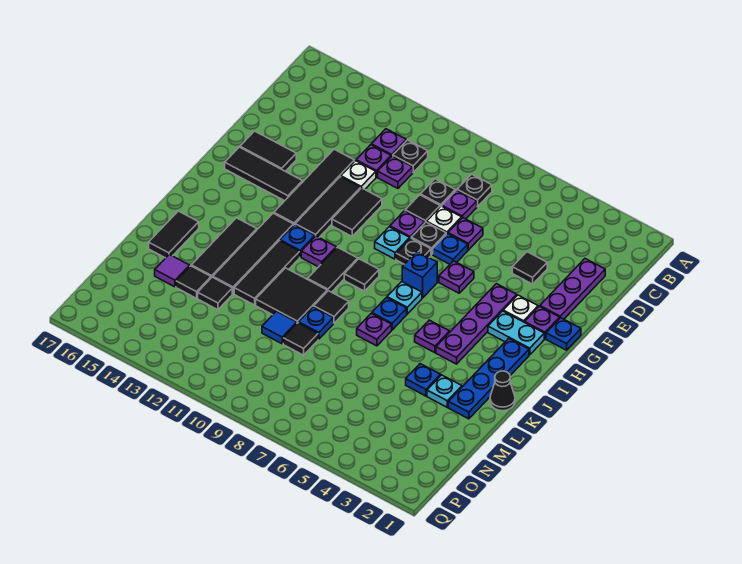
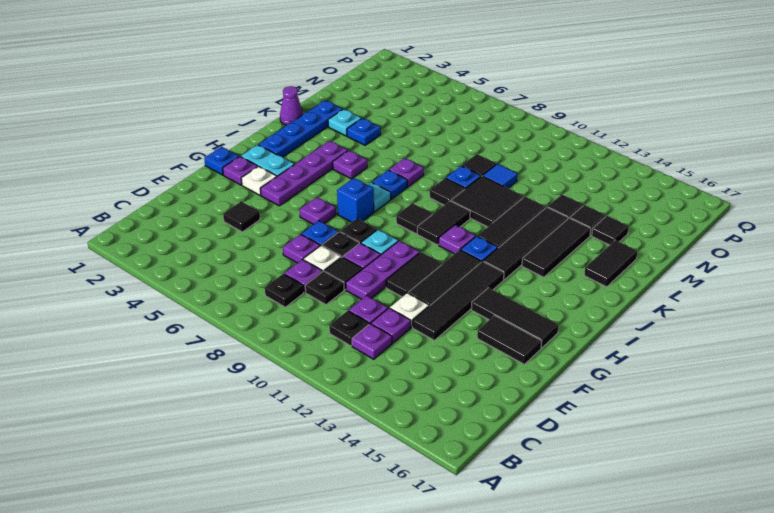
purple plate D2:F2 level 1 -> purple plate E10:G10 level 1
black cone K1 level 1 -> purple cone K1 level 1
purple tile M15 level 1 -> black tile M15 level 1

